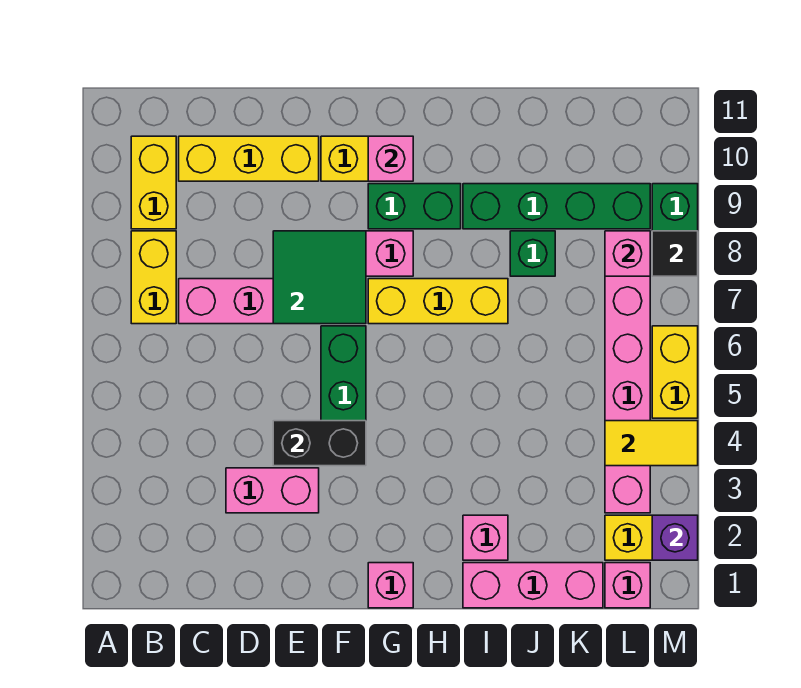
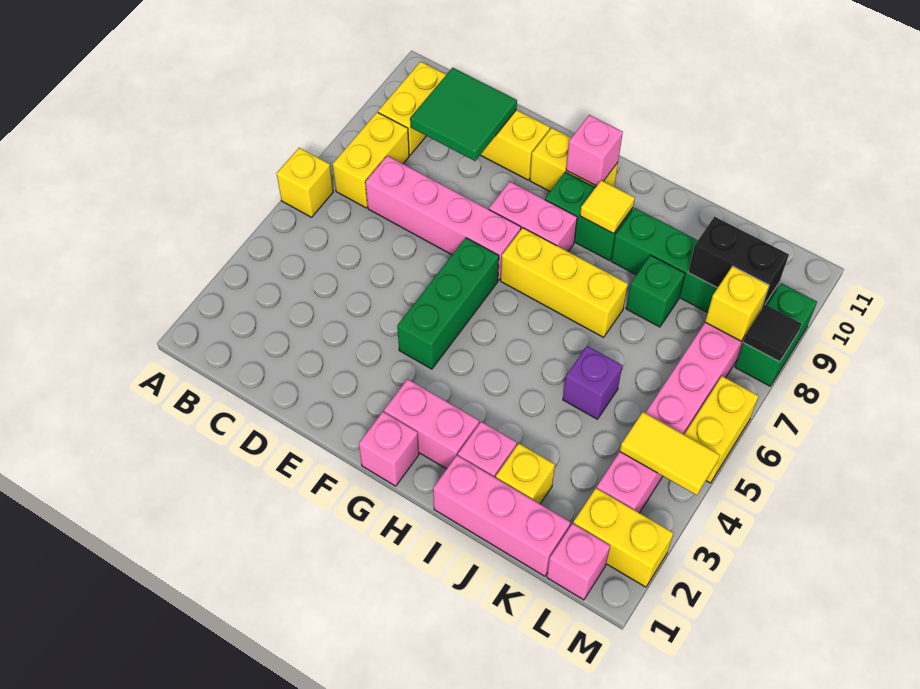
none -> yellow brick A6 level 1
pink brick D3:E3 level 1 -> pink brick G2:H2 level 1
black brick E4:F4 level 2 -> black brick K9:L9 level 2
green tile E7:F8 level 2 -> green tile C9:D10 level 2
none -> yellow tile H9 level 2
none -> yellow brick J2 level 1
pink brick L8 level 2 -> yellow brick L8 level 2
purple brick M2 level 2 -> purple brick J5 level 1

